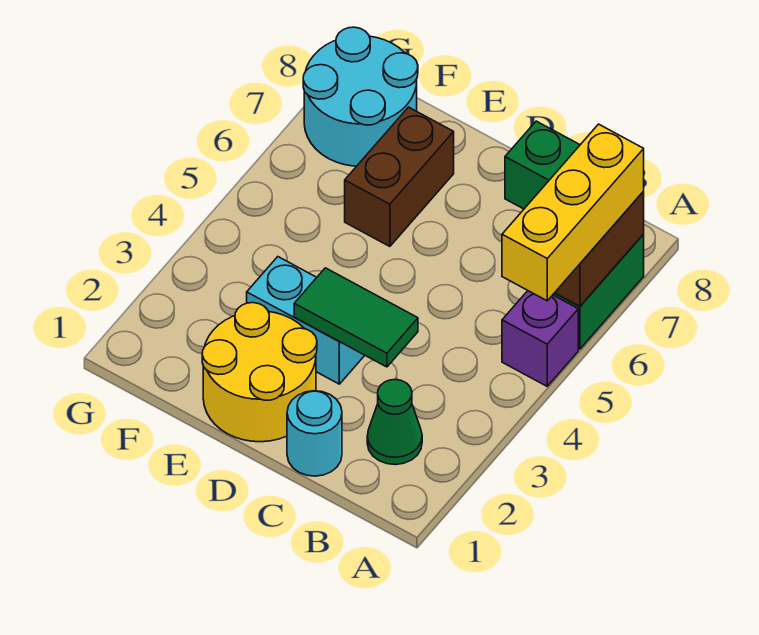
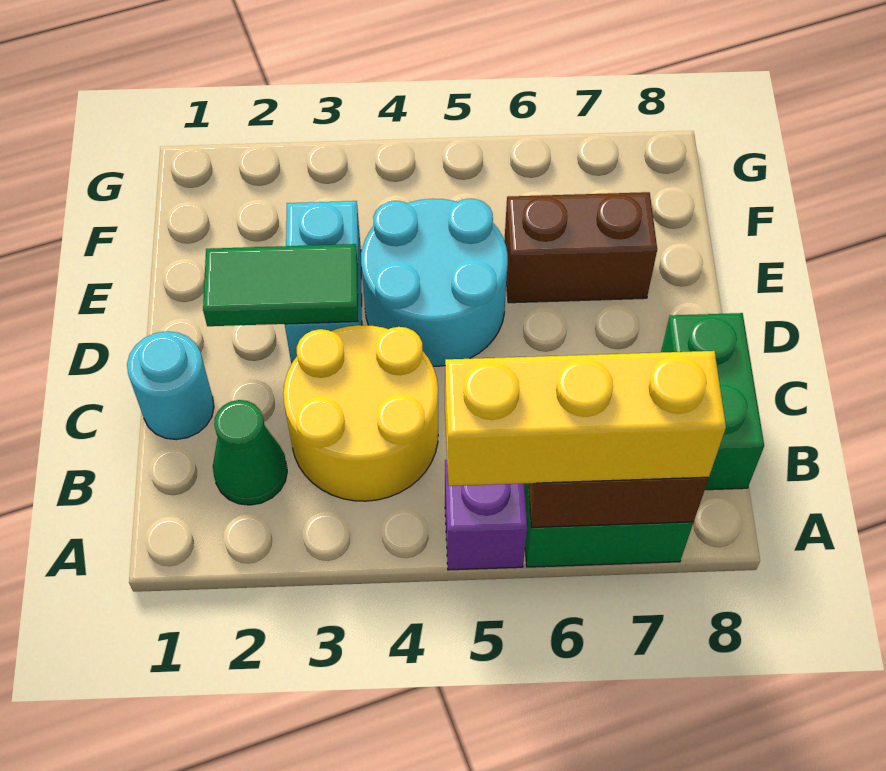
green tile C3:D3 level 2 -> green tile D2:D3 level 2
yellow round brick D1:E2 level 1 -> yellow round brick B3:C4 level 1
cyan round brick F7:G8 level 1 -> cyan round brick D4:E5 level 1

